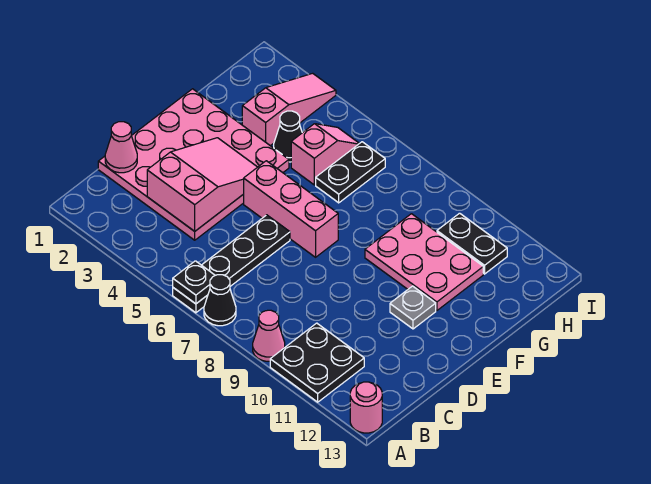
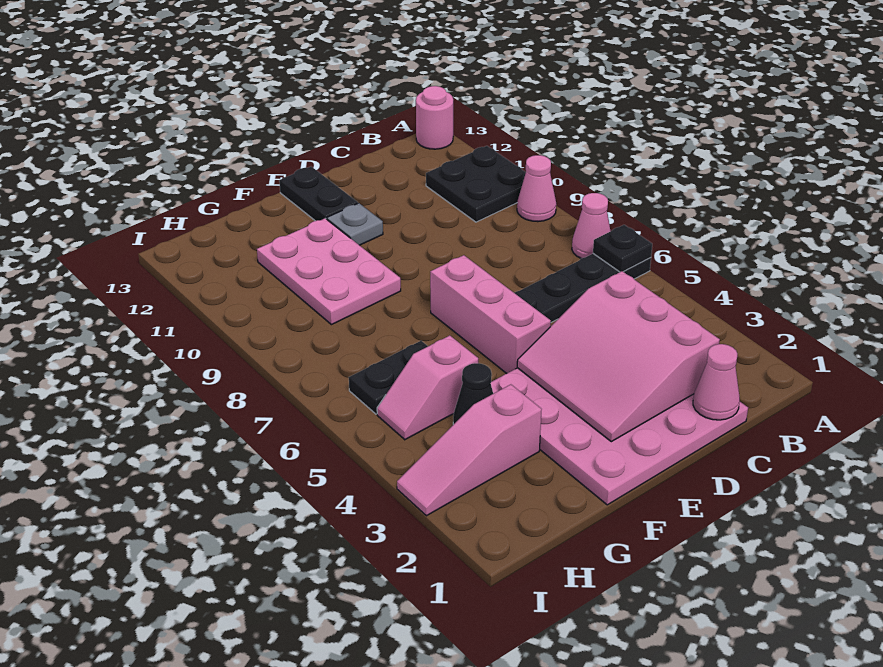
black cone A7 level 1 -> pink cone A7 level 1
pink slope C3:E4 level 2 top C -> pink slope C2:E4 level 2 top C
black plate H10:H11 level 1 -> black plate E12:E13 level 1

